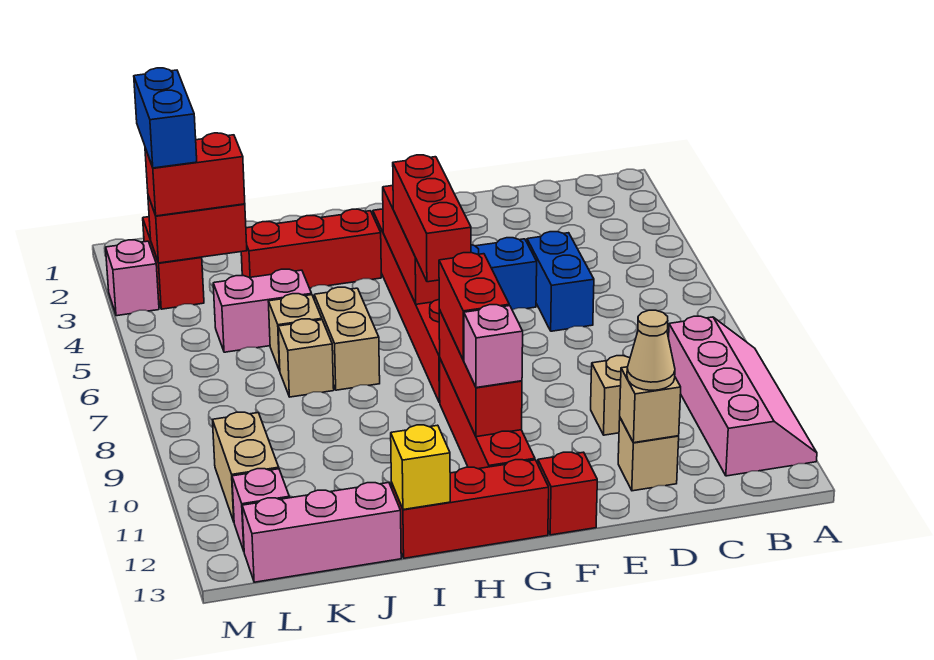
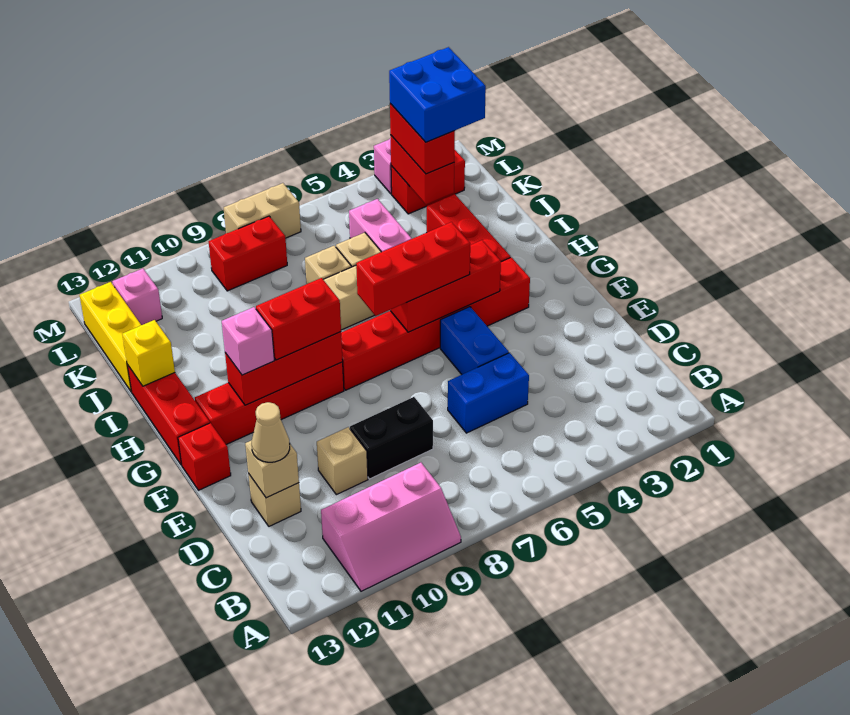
pink slope A9:B12 level 1 top B -> pink slope A9:B11 level 1 top B
none -> black brick D8:D9 level 1
pink brick J13:L13 level 1 -> yellow brick J13:L13 level 1
blue brick L2:L3 level 4 -> blue brick K2:L3 level 4
none -> red brick L8:L9 level 1
tan brick L10:L11 level 1 -> tan brick M7:M8 level 1

